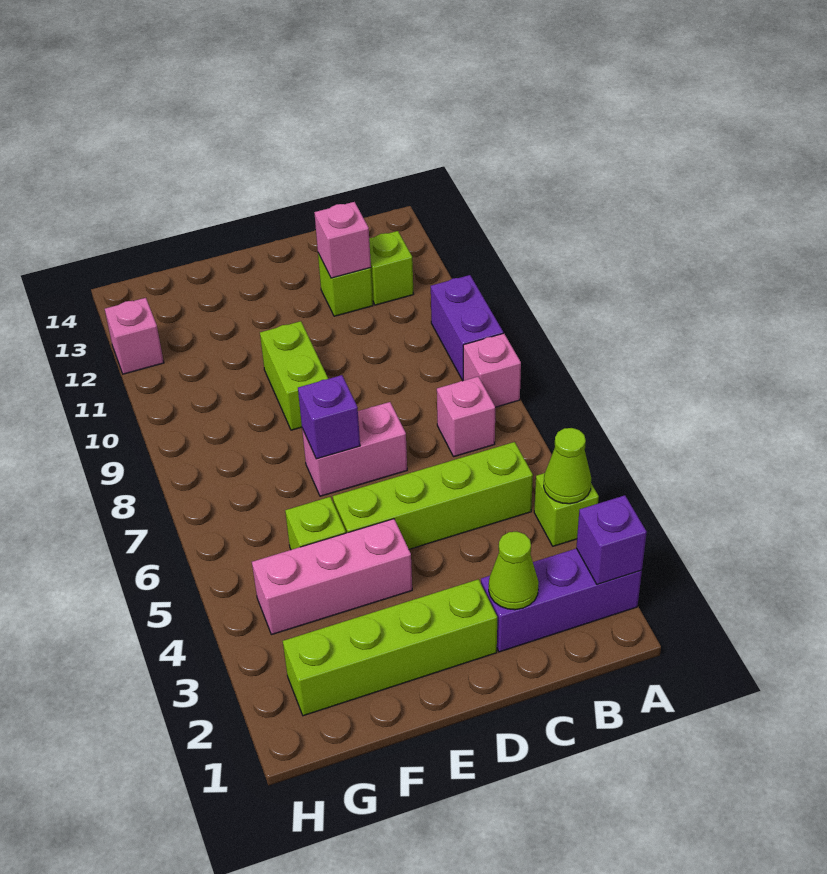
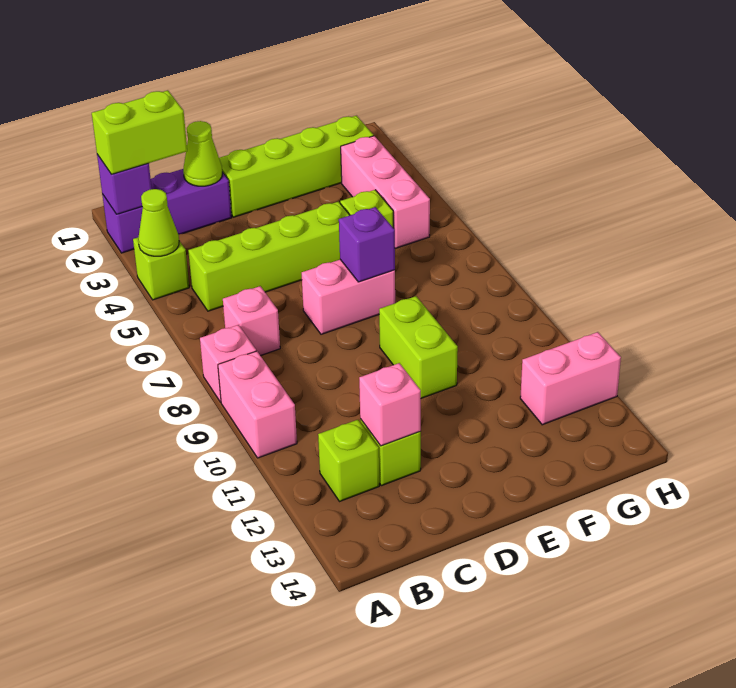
none -> lime brick A2:B2 level 3
purple brick A9:A10 level 1 -> pink brick A9:A10 level 1
pink brick E4:G4 level 1 -> pink brick G3:G5 level 1
pink brick H12 level 1 -> pink brick G12:H12 level 1

